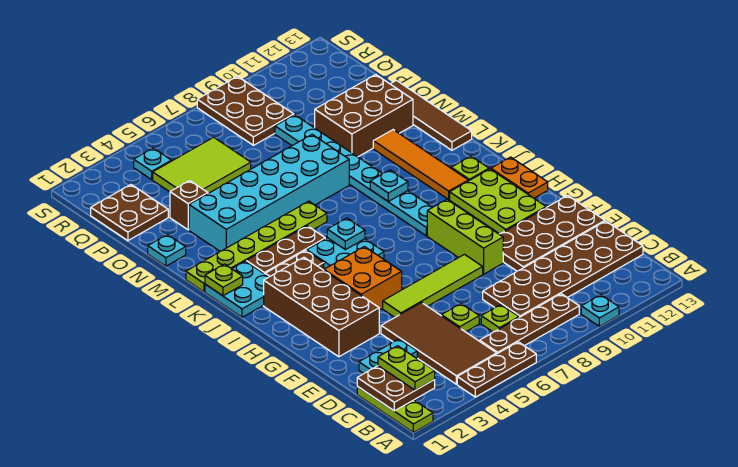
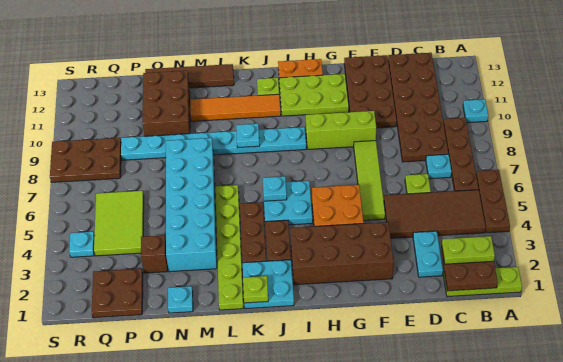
lime plate C7 level 1 -> cyan plate C7 level 1

